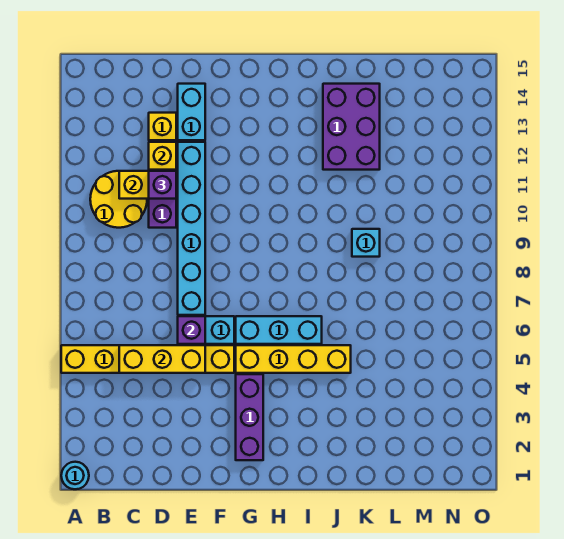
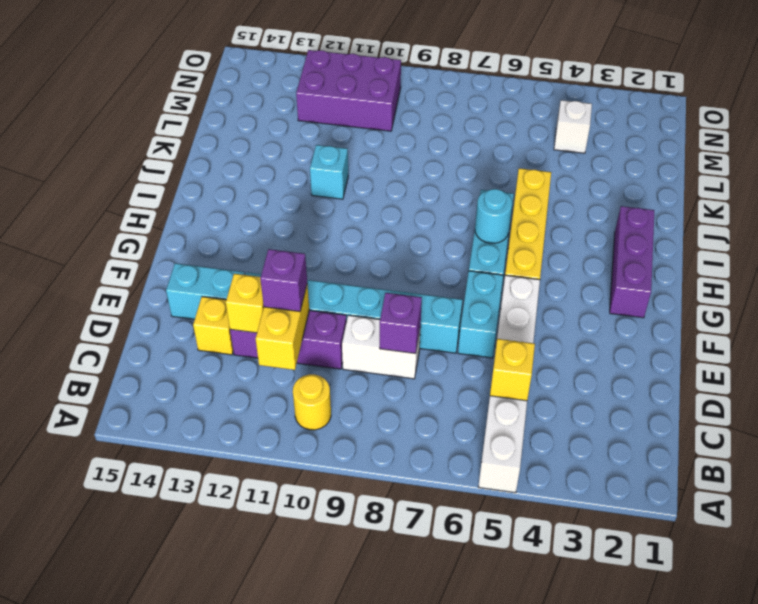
cyan round brick A1 level 1 -> cyan round brick H6 level 2
yellow brick A5:F5 level 1 -> white brick A5:F5 level 1
yellow round brick B10:C11 level 1 -> yellow round brick B10 level 1
yellow brick C5:E5 level 2 -> yellow brick C5 level 2
none -> white brick D8:D9 level 1
purple brick E6 level 2 -> purple brick D8 level 2
purple brick G2:G4 level 1 -> purple brick G2:I2 level 1
purple brick J12:K14 level 1 -> purple brick M10:N12 level 1
cyan brick K9 level 1 -> cyan brick J11 level 1
none -> white brick M4 level 1

